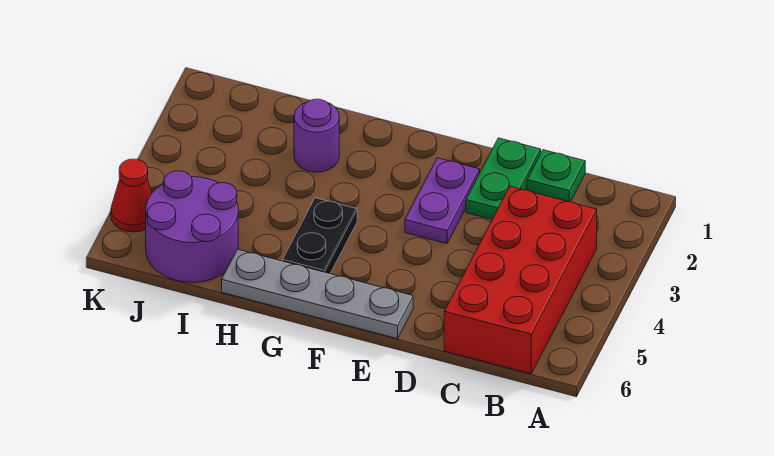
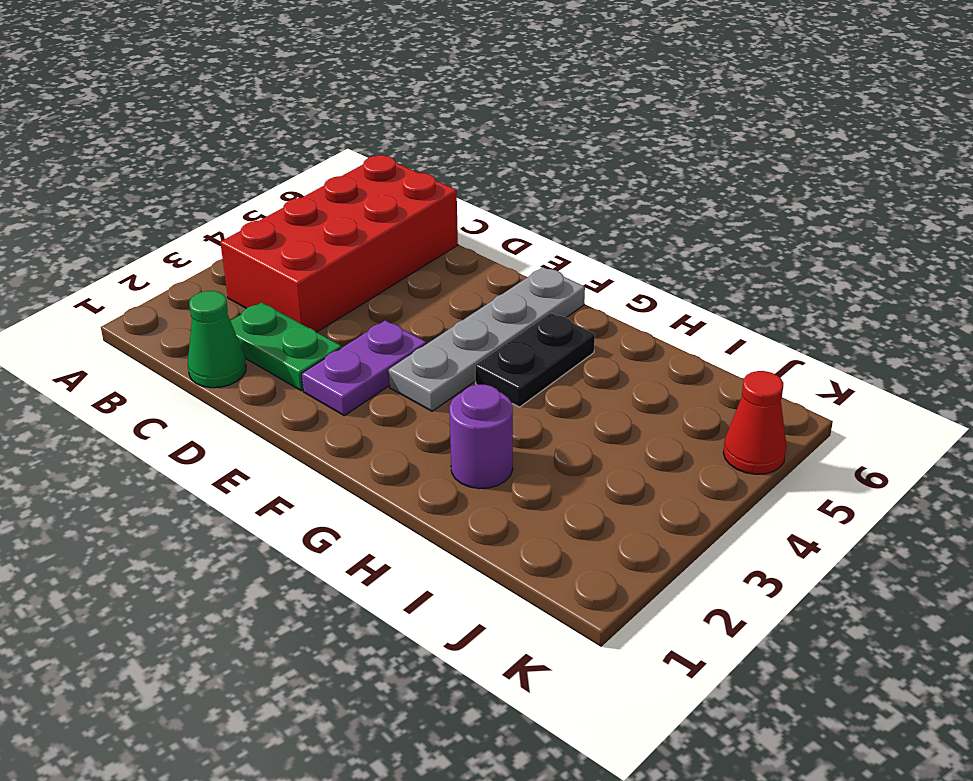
green plate C1 level 1 -> green cone C1 level 1
green plate D1:D2 level 1 -> green plate C2:D2 level 1
grey plate E6:H6 level 1 -> grey plate F3:F6 level 1
purple round brick I5:J6 level 1 -> none

